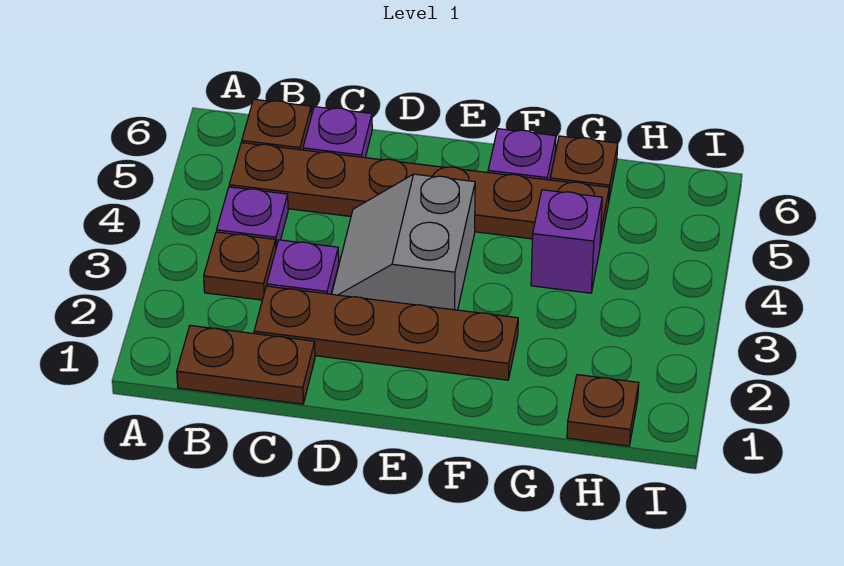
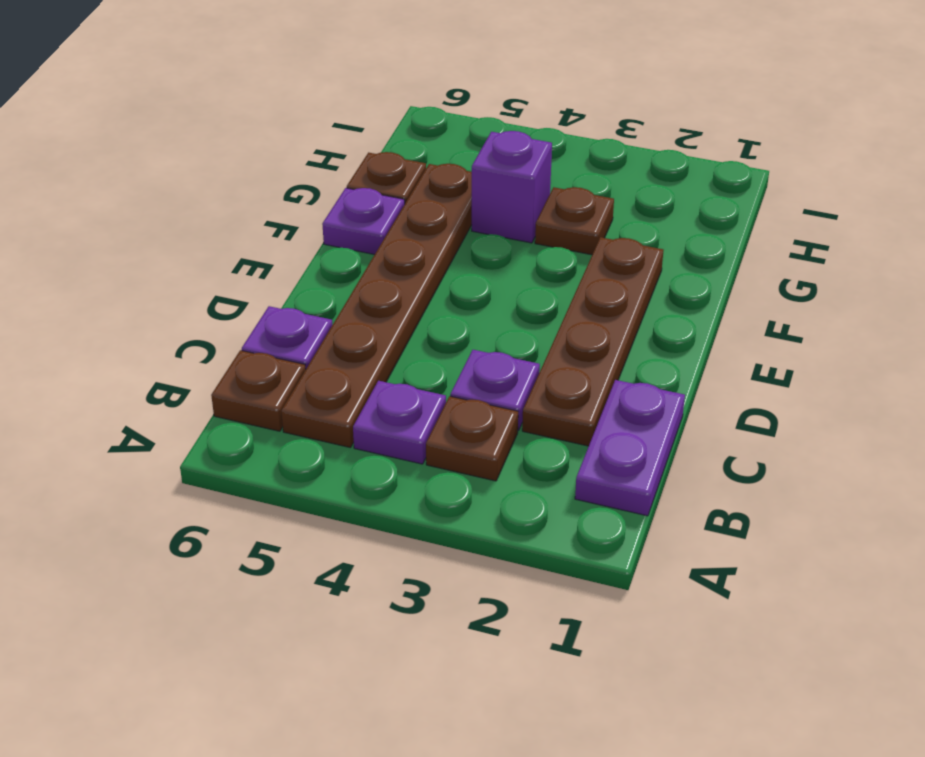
brown plate B1:C1 level 1 -> purple plate B1:C1 level 1
grey slope D3:E4 level 1 top E -> none
brown plate H1 level 1 -> brown plate G3 level 1

